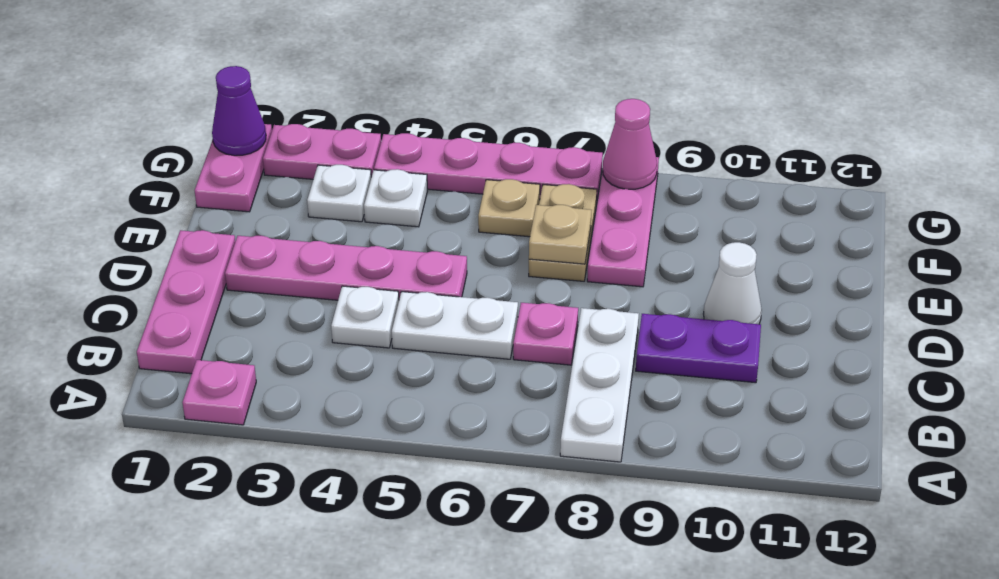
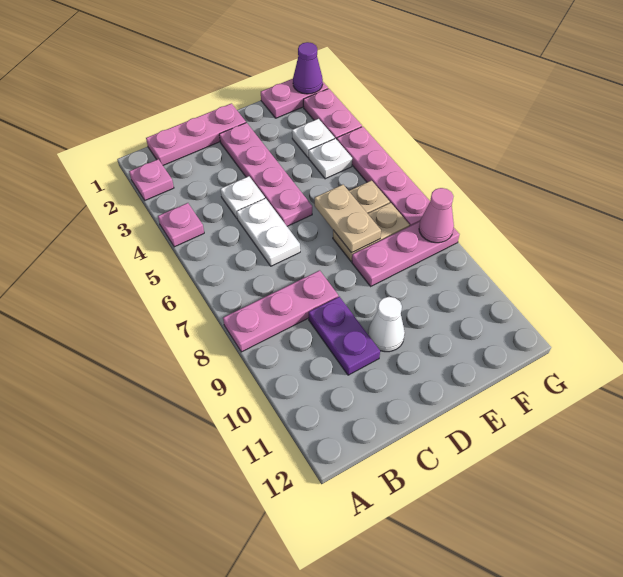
white plate A8:C8 level 1 -> pink plate A8:C8 level 1
pink plate C7 level 1 -> pink plate A4 level 1
tan plate E7 level 2 -> tan plate E6:E7 level 2

